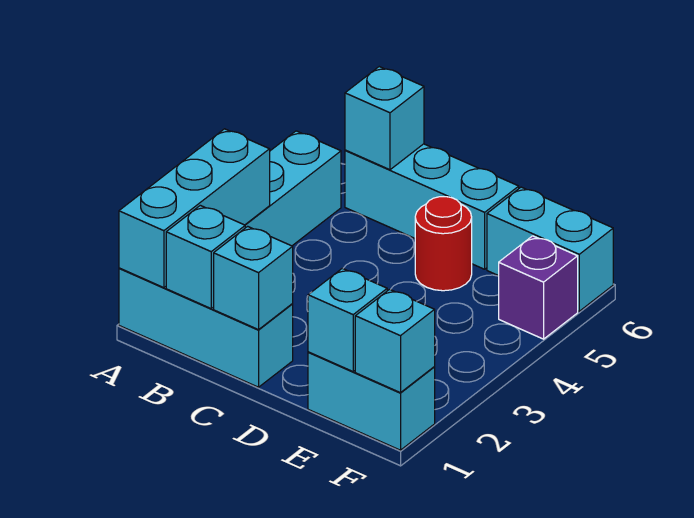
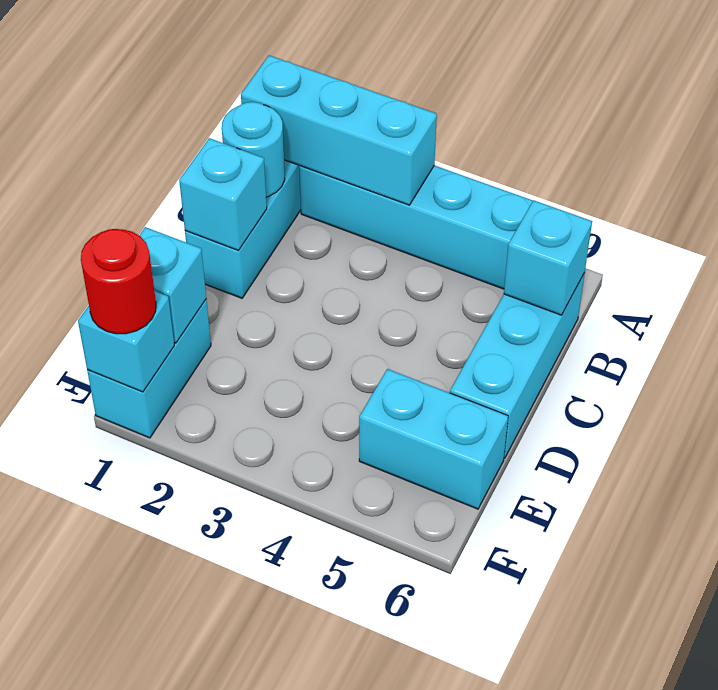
cyan brick B1 level 2 -> cyan round brick B1 level 2
red round brick D5 level 1 -> red round brick F1 level 3
cyan brick E6:F6 level 1 -> cyan brick E5:E6 level 1
purple brick F5 level 1 -> none

